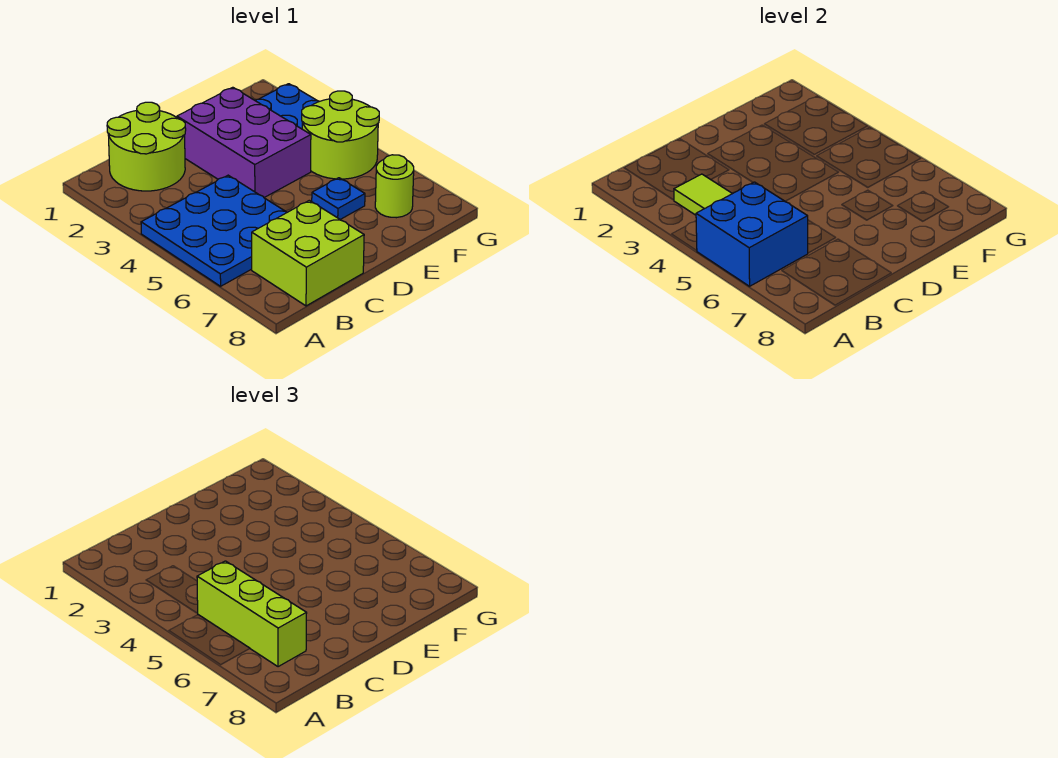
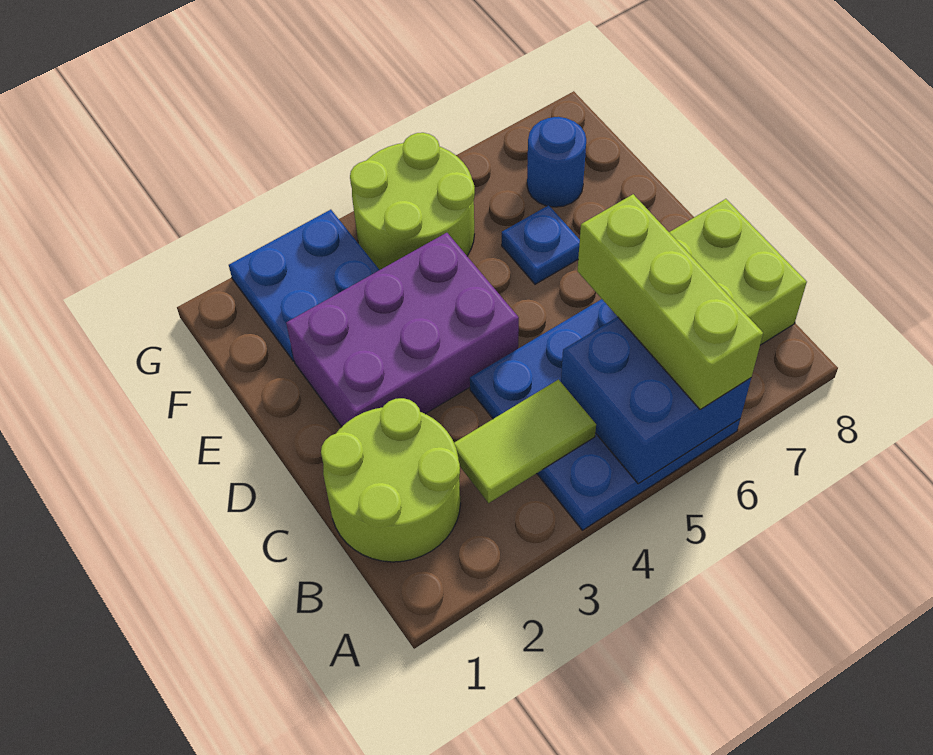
lime brick B5:B7 level 3 -> lime brick A6:C6 level 3
lime round brick F7 level 1 -> blue round brick F7 level 1

